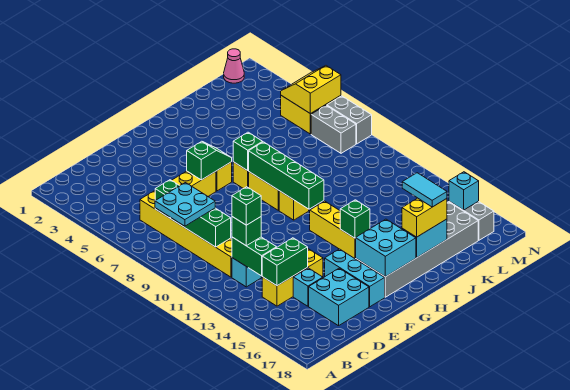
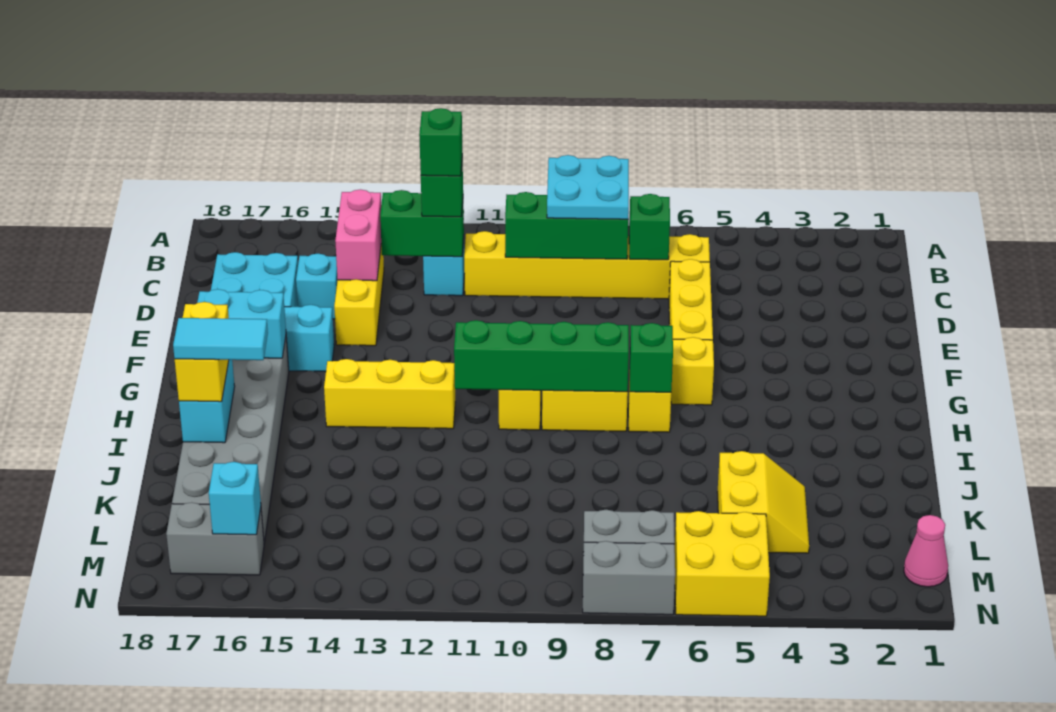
green brick C14:D14 level 2 -> pink brick C14:D14 level 2
green slope F6:G6 level 2 top F -> none
cyan brick G16:H17 level 2 -> cyan brick G16:G17 level 2
green brick H14 level 2 -> none
yellow slope M5:N6 level 2 top 6 -> yellow slope K4:L5 level 1 top 5

